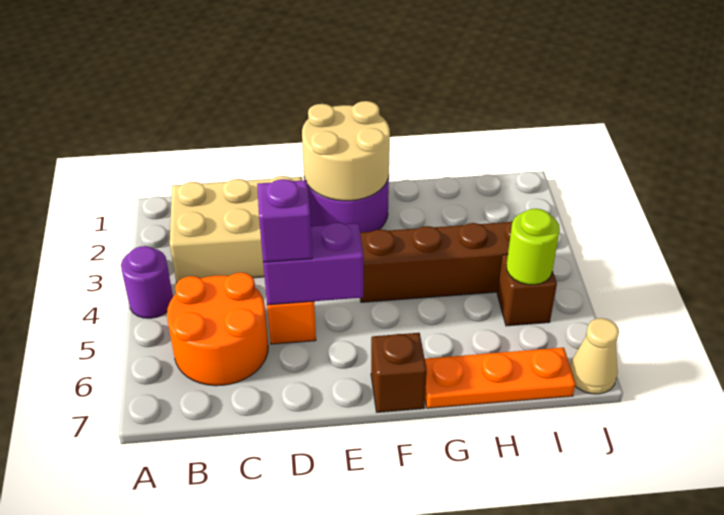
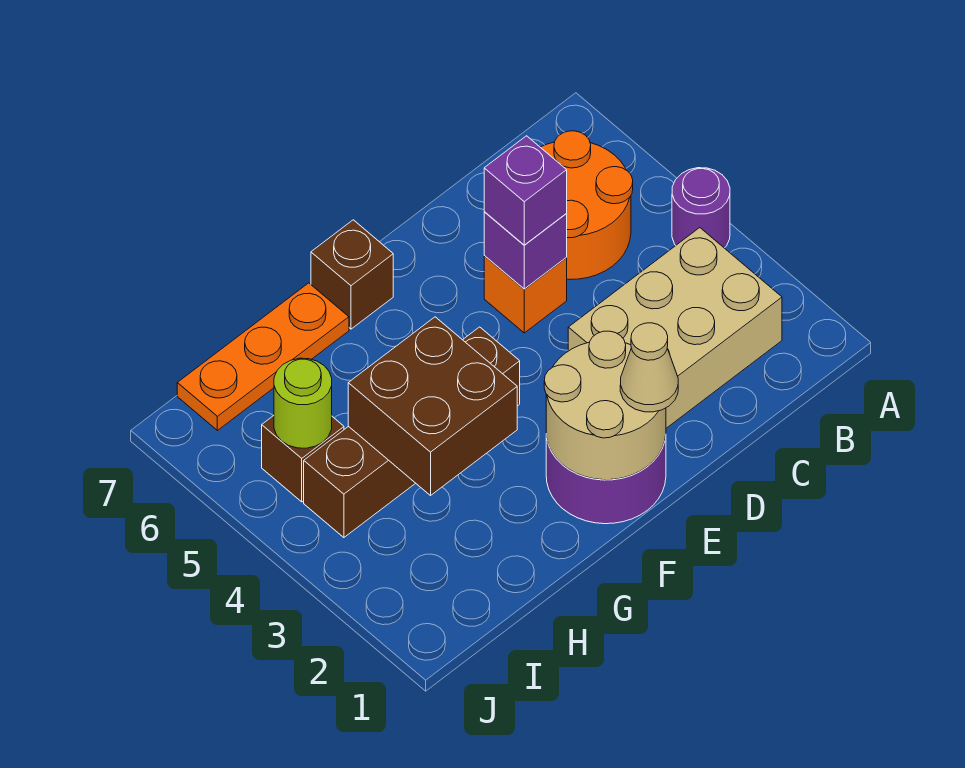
purple brick D5:E5 level 2 -> purple brick D5 level 2
none -> brown brick G3:H4 level 2
tan cone J7 level 1 -> tan cone E1 level 3

